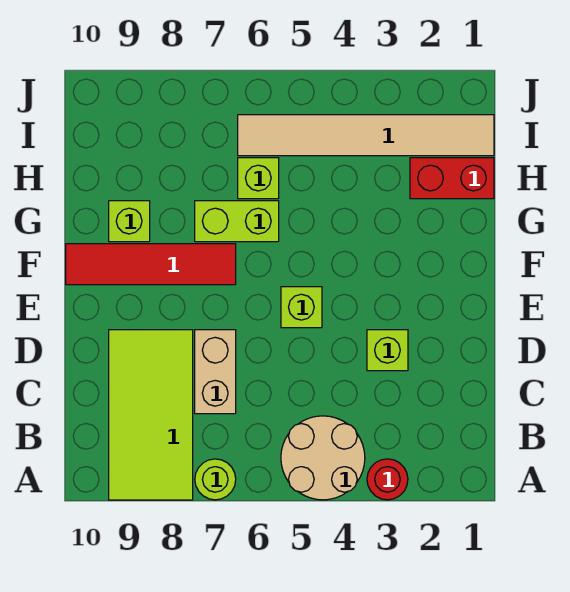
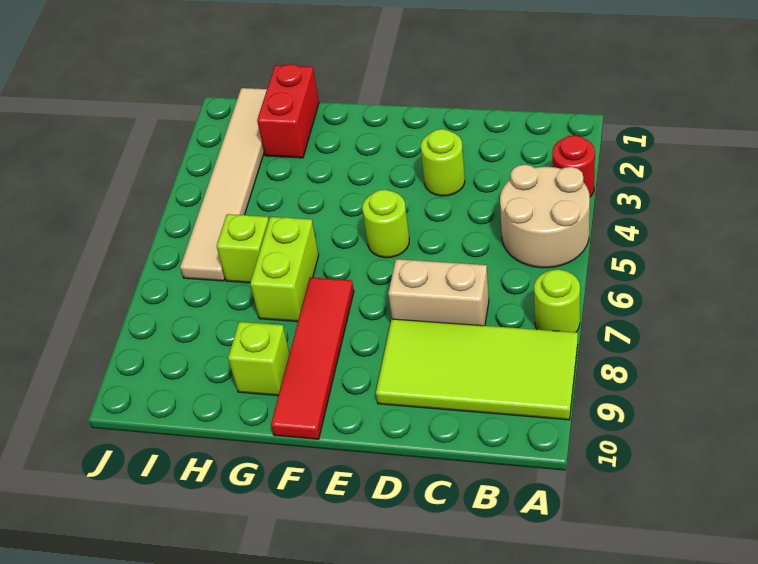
lime brick D3 level 1 -> lime round brick D3 level 1
lime brick E5 level 1 -> lime round brick E5 level 1

